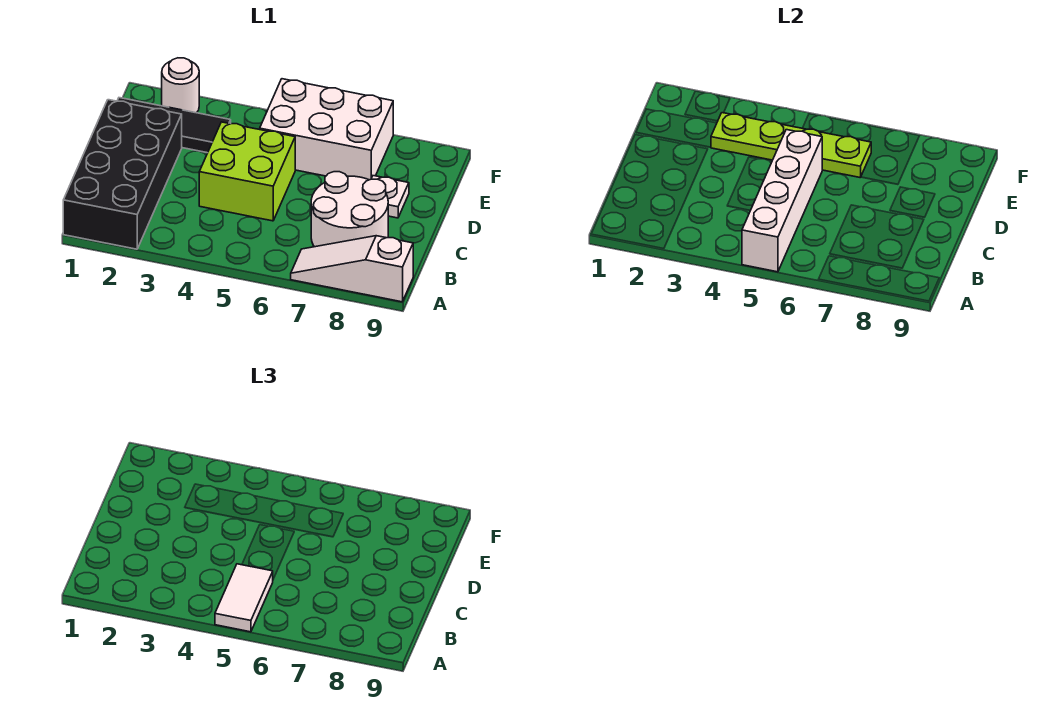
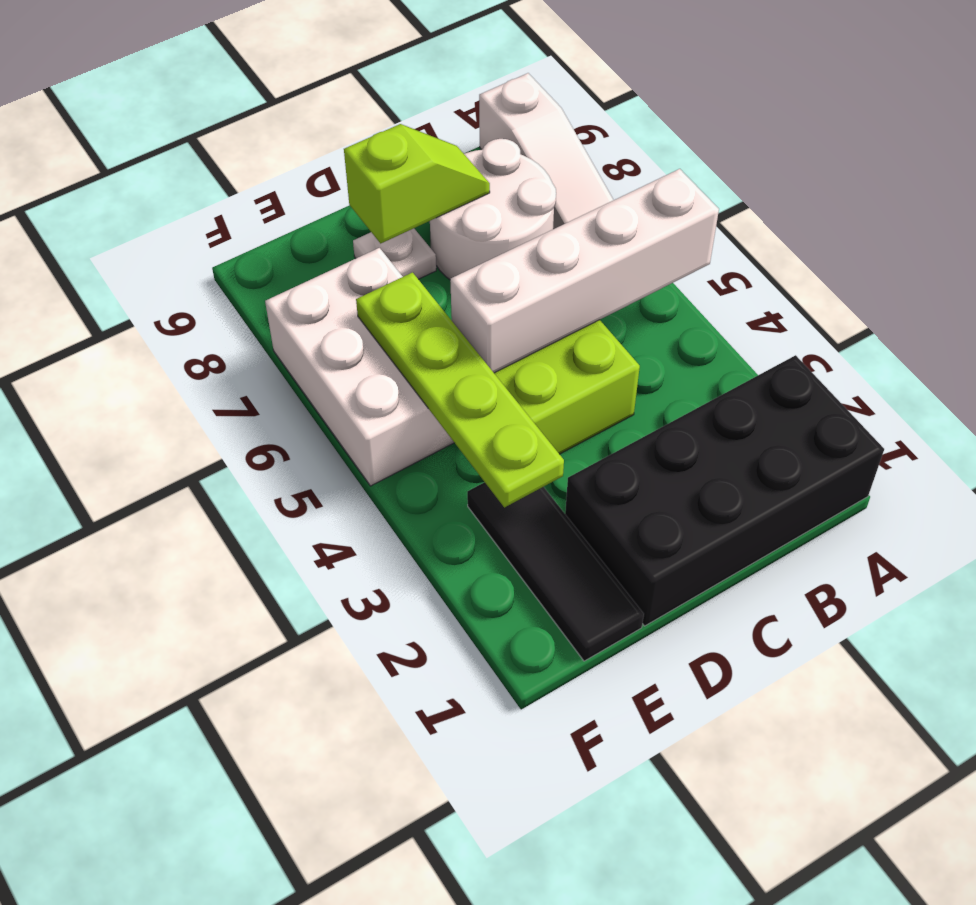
white tile A5:B5 level 3 -> none
none -> lime slope C8:D8 level 2 top D
white round brick F2 level 1 -> none

